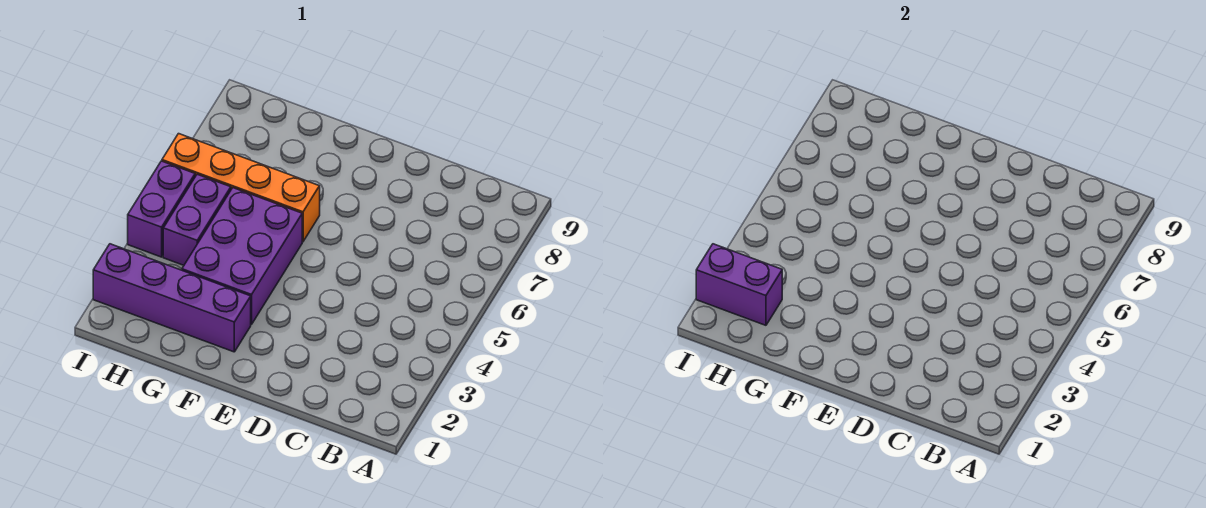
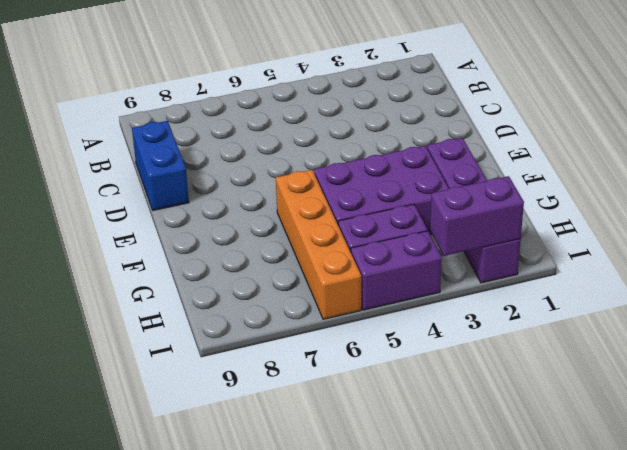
none -> blue brick C9:D9 level 1
purple brick H2:I2 level 2 -> purple brick I2:I3 level 2

